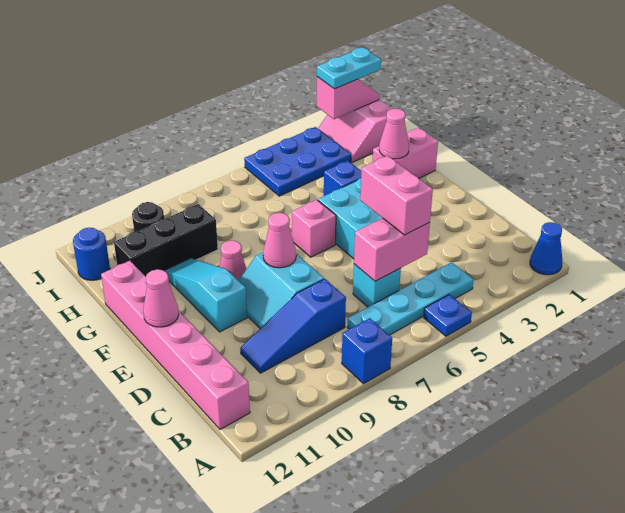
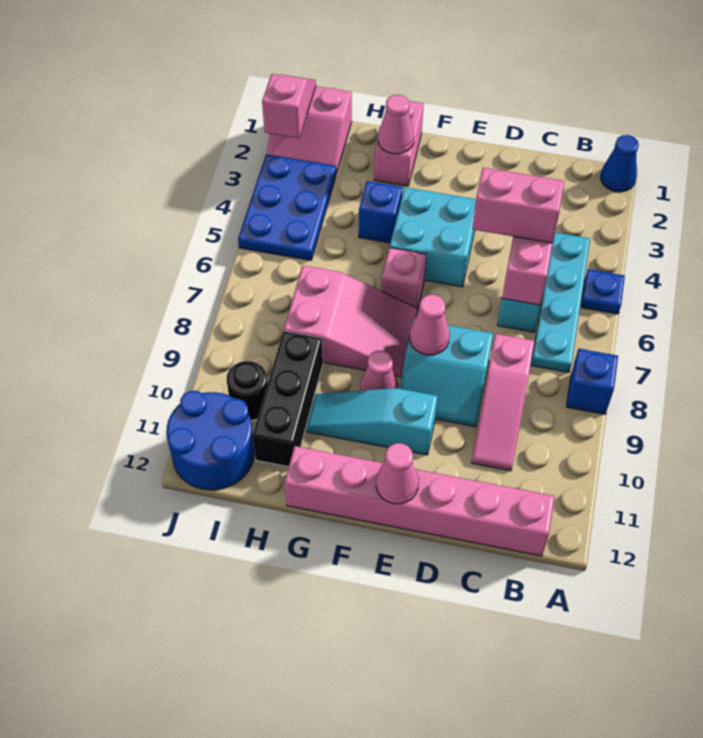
blue slope C8:C10 level 1 top 8 -> pink slope C8:C10 level 1 top 8
none -> pink slope F7:H8 level 1 top H
blue round brick I12 level 1 -> blue round brick I11:J12 level 1
cyan plate J1:J2 level 3 -> none

